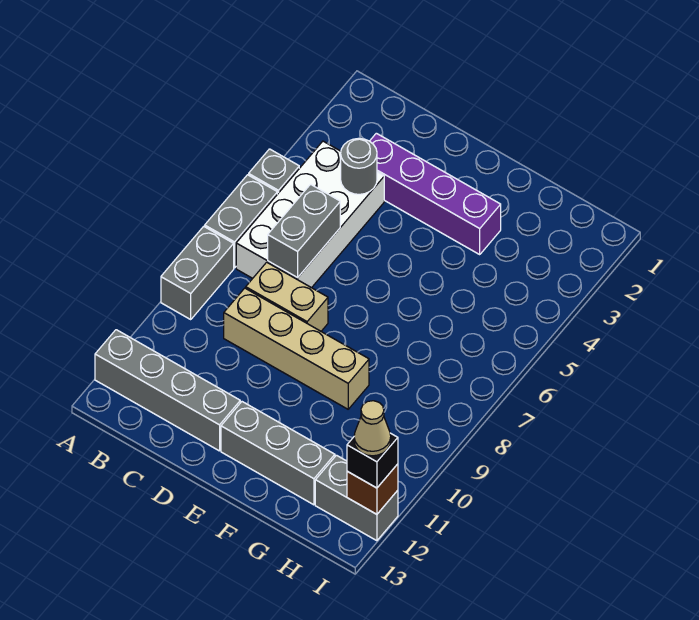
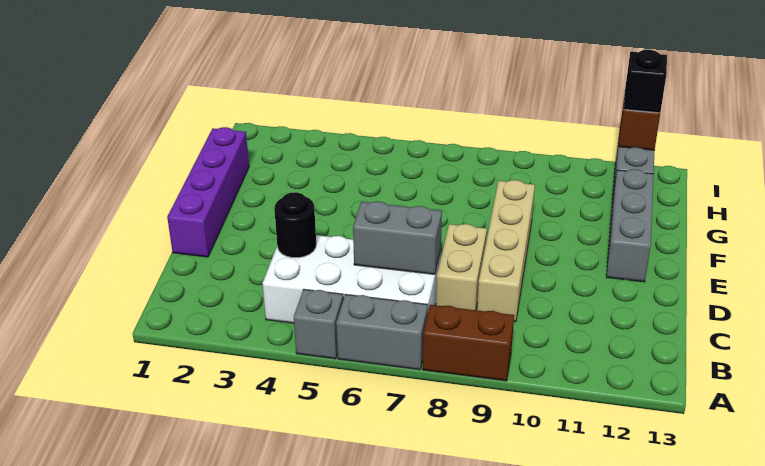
grey brick A8:A9 level 1 -> brown brick A8:A9 level 1
grey brick A12:D12 level 1 -> none
purple brick C3:F3 level 1 -> purple brick D1:G1 level 1
grey round brick C4 level 2 -> black round brick C4 level 2
tan cone I12 level 4 -> none

